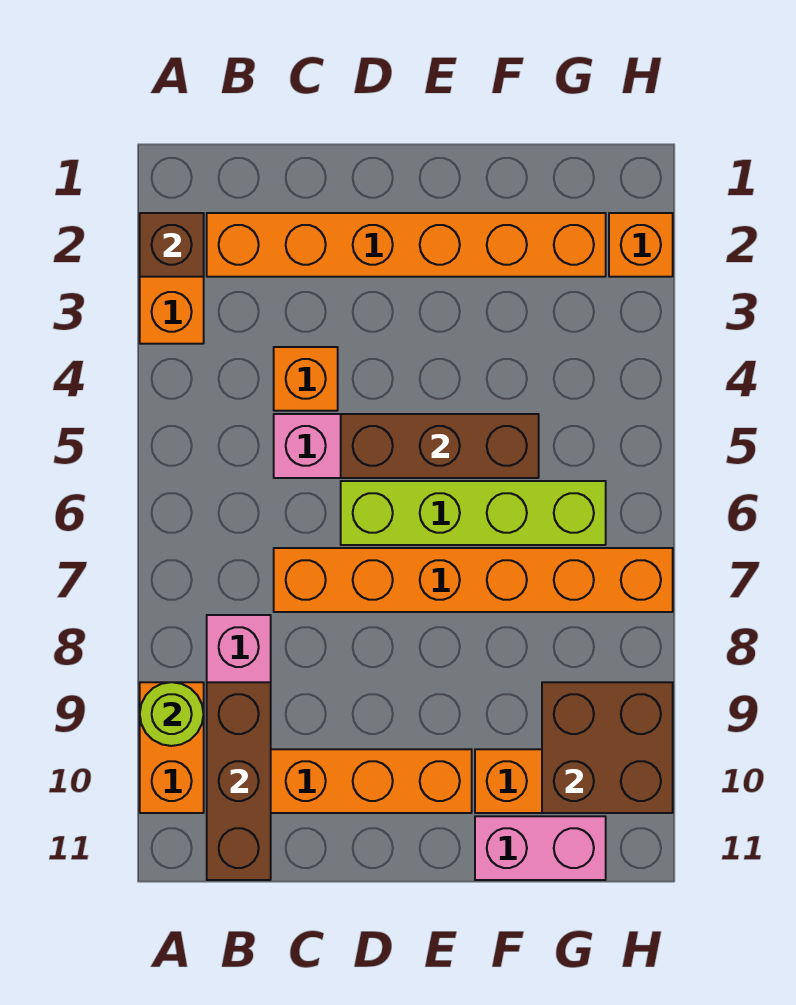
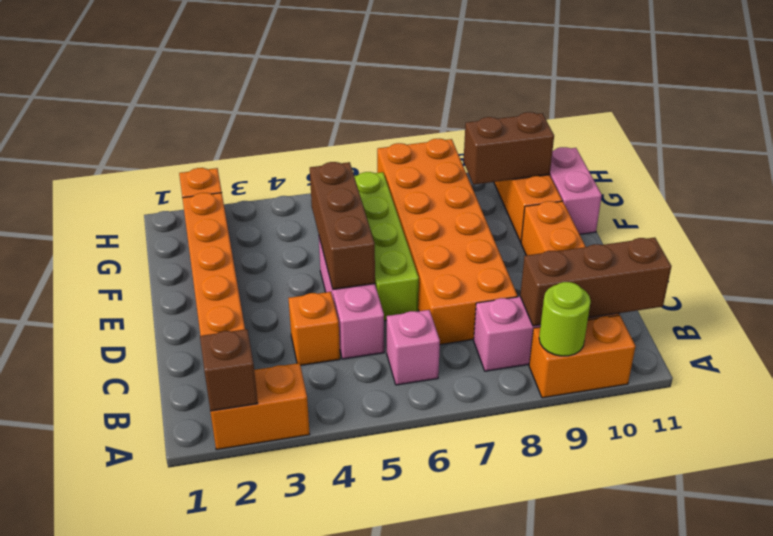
none -> pink brick B6 level 1
orange brick C7:H7 level 1 -> orange brick C7:H8 level 1
brown brick G9:H10 level 2 -> brown brick G9:G10 level 2

